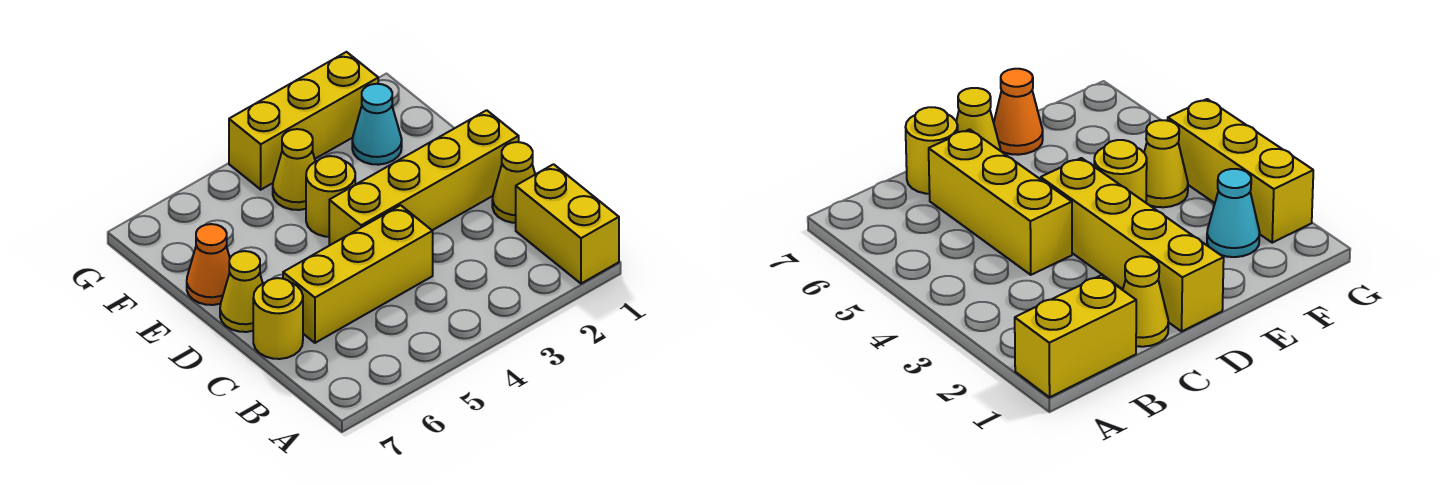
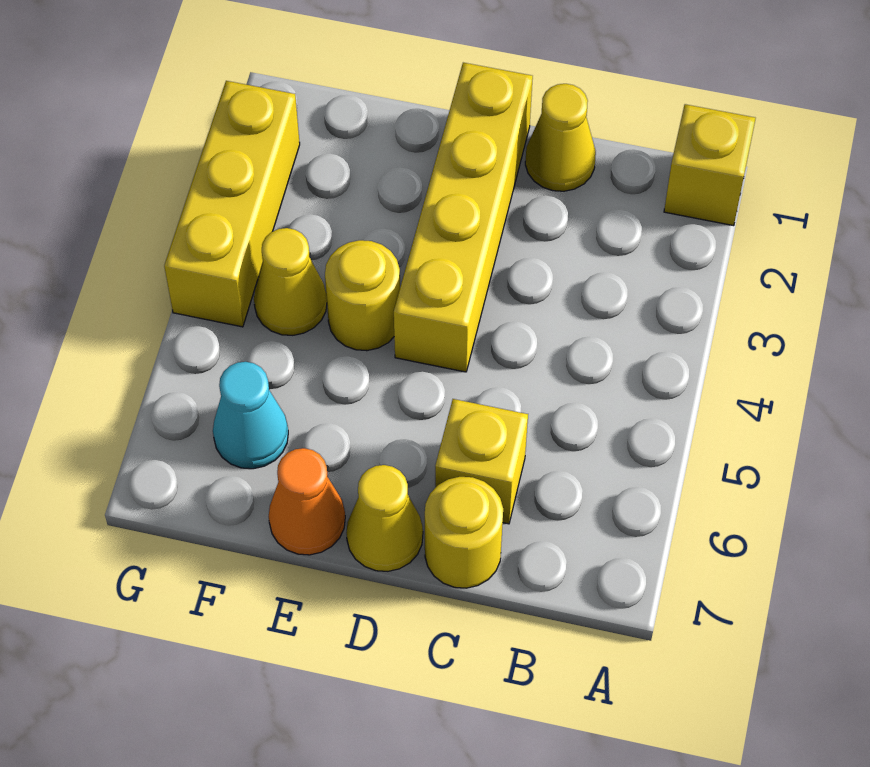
yellow brick A1:B1 level 1 -> yellow brick A1 level 1
yellow brick C4:C6 level 1 -> yellow brick C6 level 1
cyan cone F2 level 1 -> cyan cone F6 level 1

